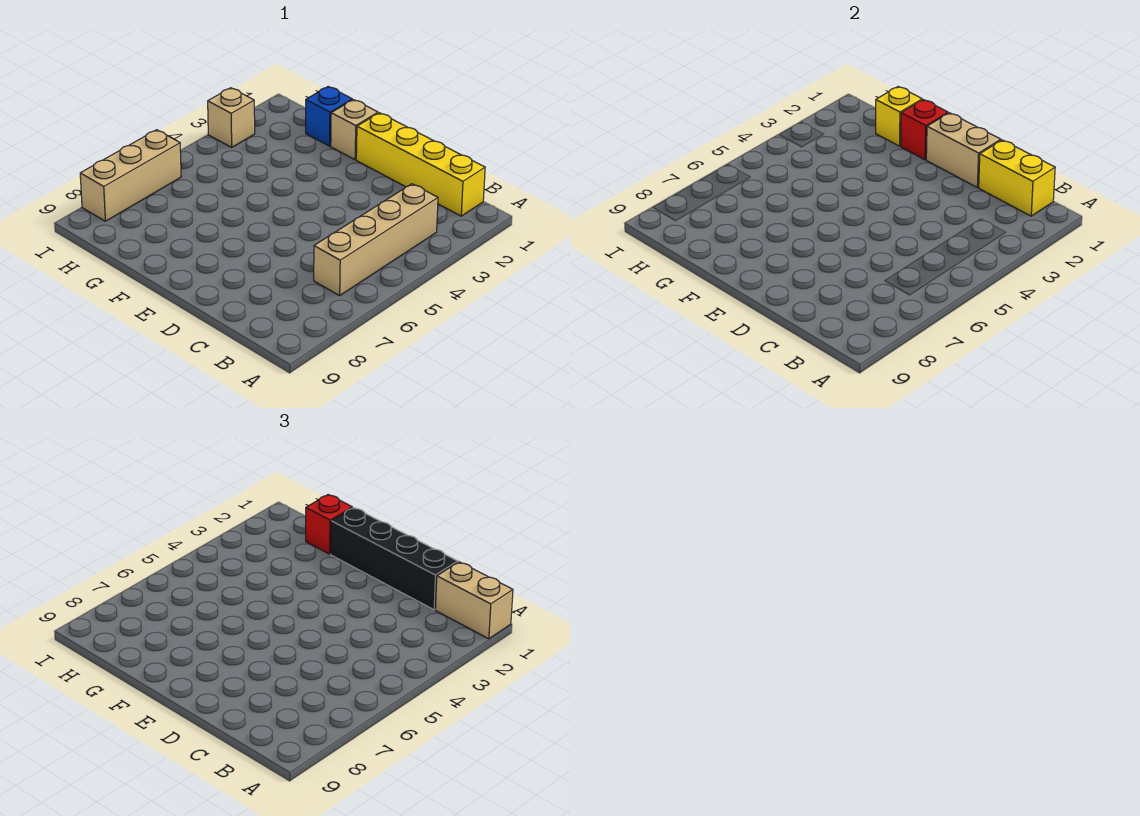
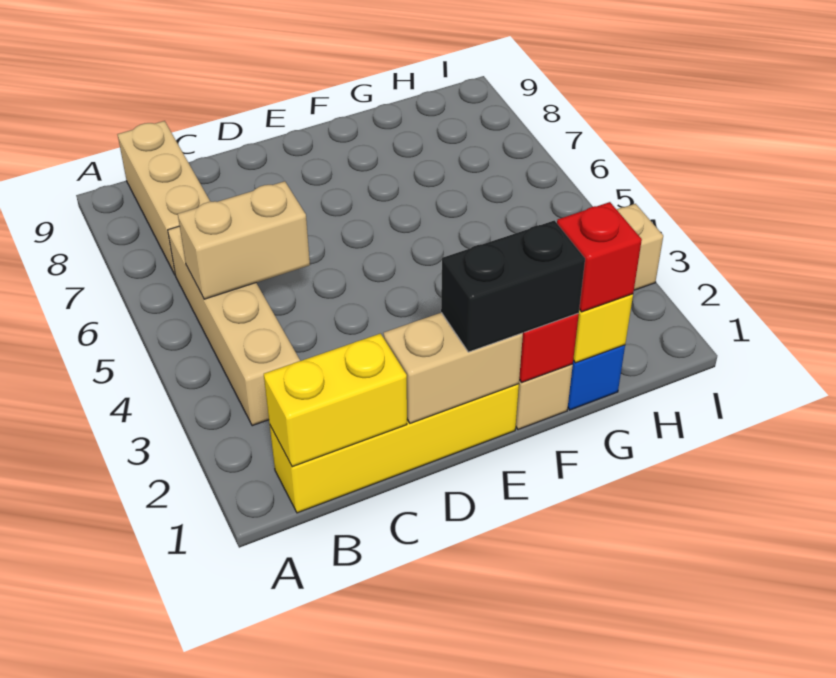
tan brick A1:B1 level 3 -> tan brick B5:C5 level 2
black brick C1:F1 level 3 -> black brick E1:F1 level 3
tan brick I6:I8 level 1 -> tan brick B7:B9 level 1

